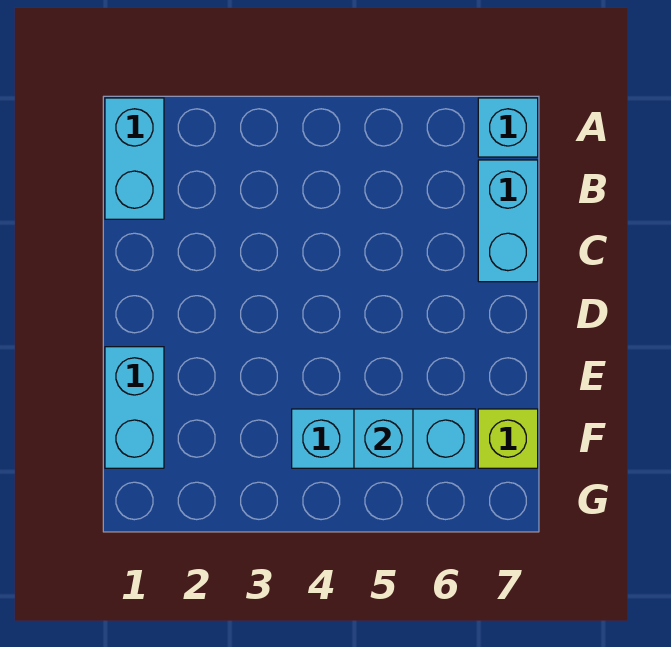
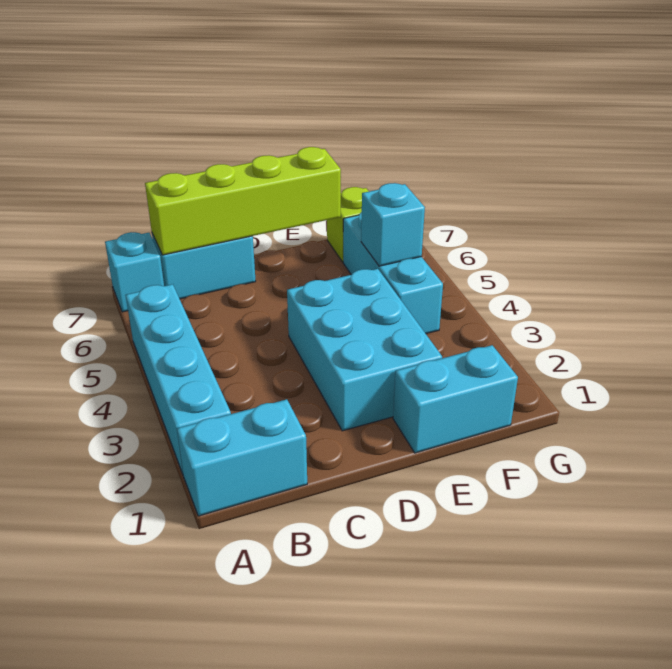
none -> cyan brick A2:A5 level 1
none -> lime brick B7:E7 level 2
none -> cyan brick D2:E4 level 1

